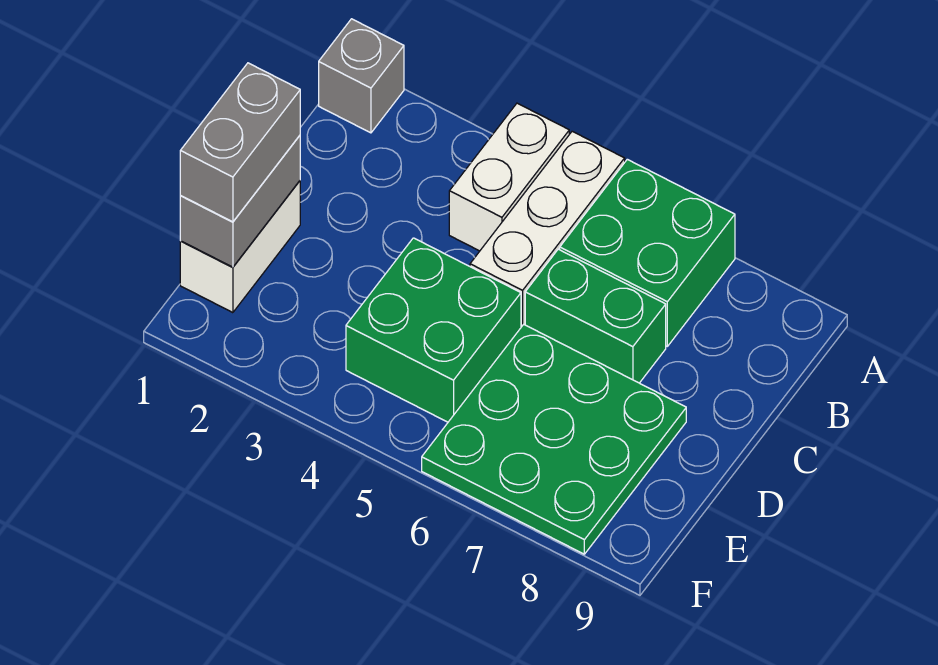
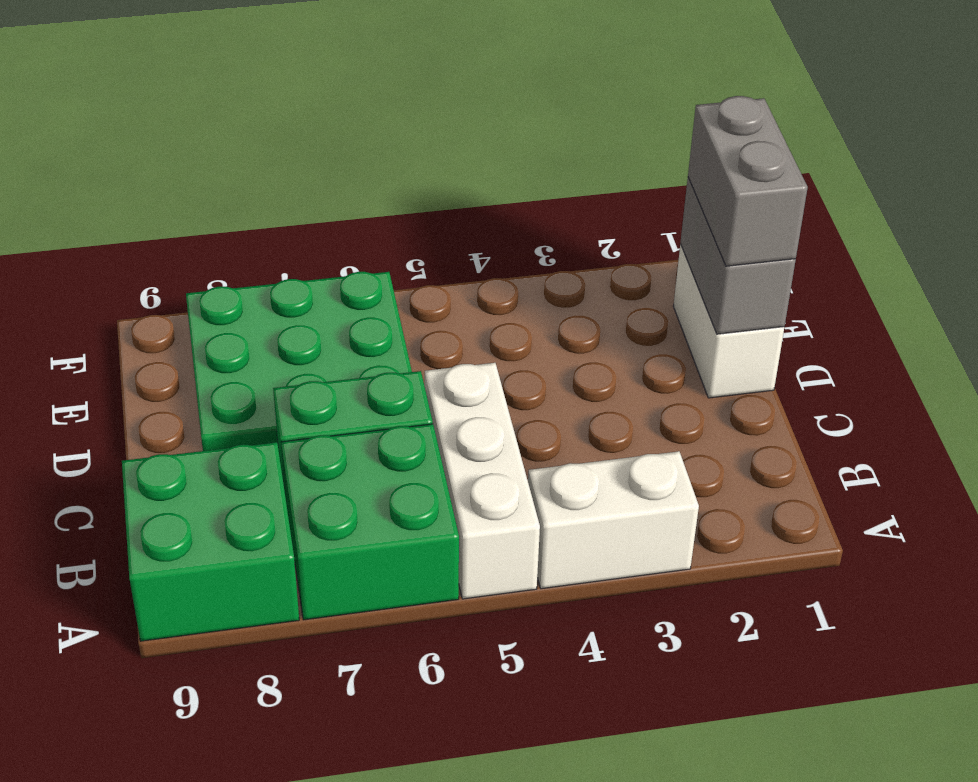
grey brick A1 level 1 -> none
white brick A4:B4 level 1 -> white brick A3:A4 level 1
green brick D4:E5 level 1 -> green brick A8:B9 level 1

